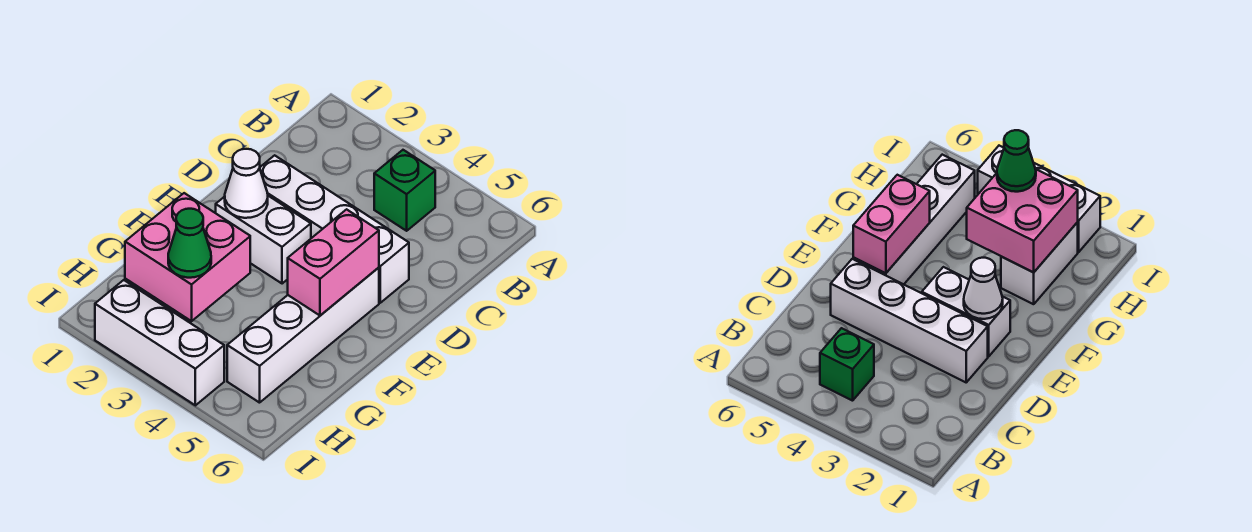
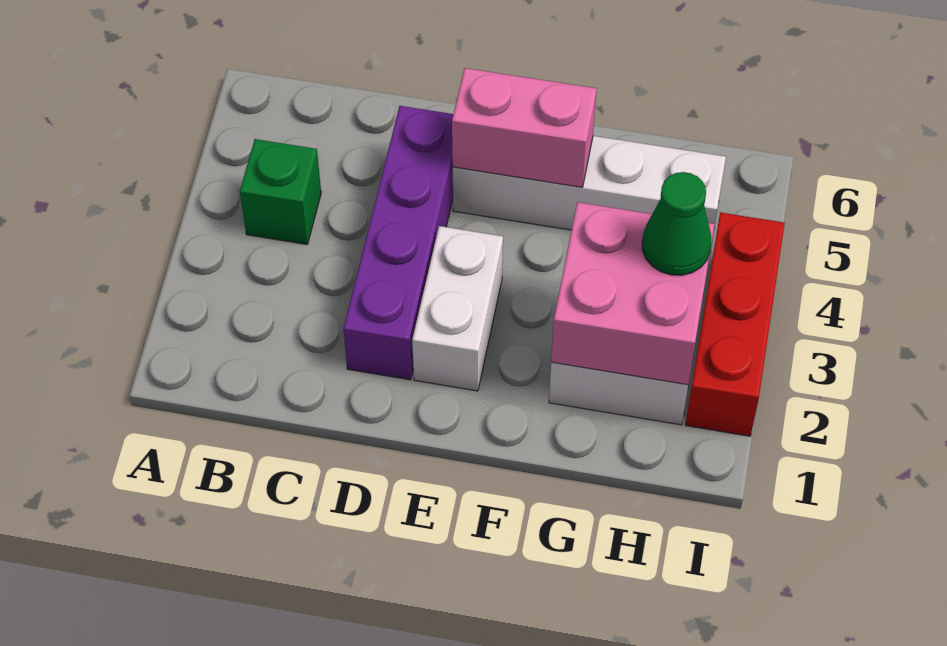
white brick D2:D5 level 1 -> purple brick D2:D5 level 1
white cone E2 level 2 -> none
white brick I2:I4 level 1 -> red brick I2:I4 level 1

